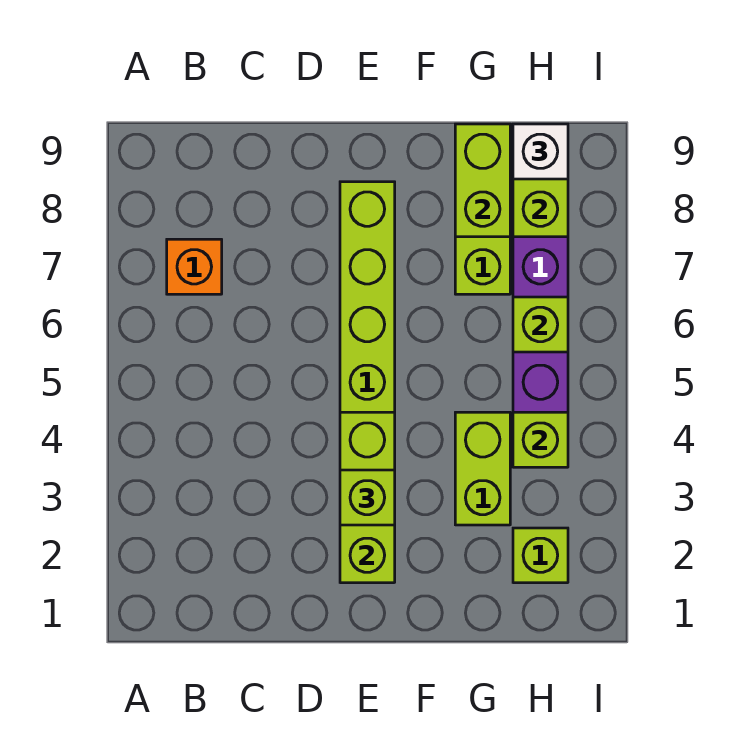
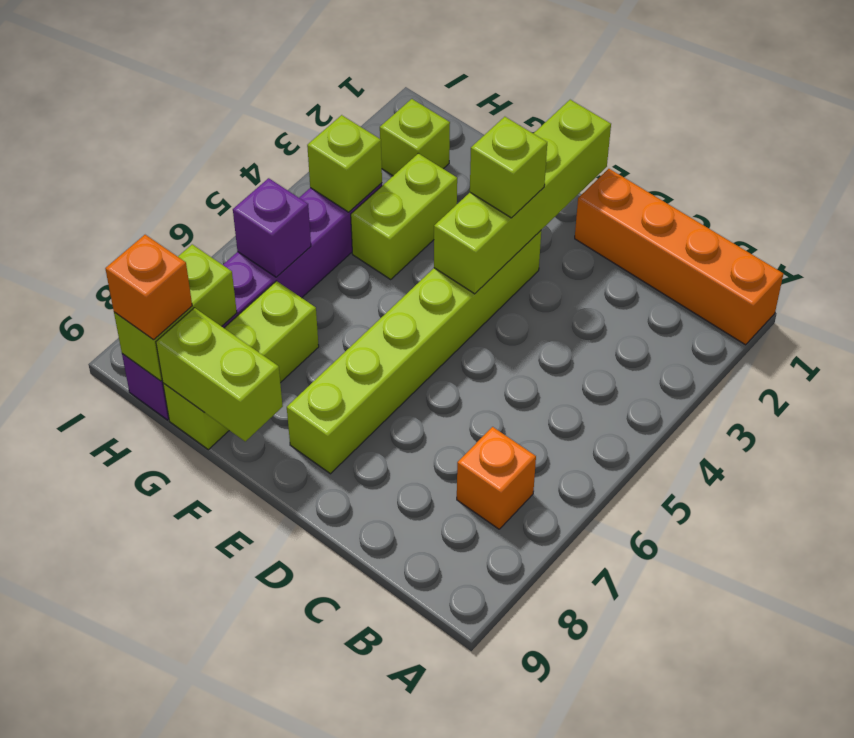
none -> orange brick A1:D1 level 1
lime brick E2:E4 level 2 -> lime brick E1:E4 level 2
lime brick G8:G9 level 2 -> lime brick F9:G9 level 2
lime brick H6 level 2 -> purple brick H6 level 2
white brick H9 level 3 -> orange brick H9 level 3

